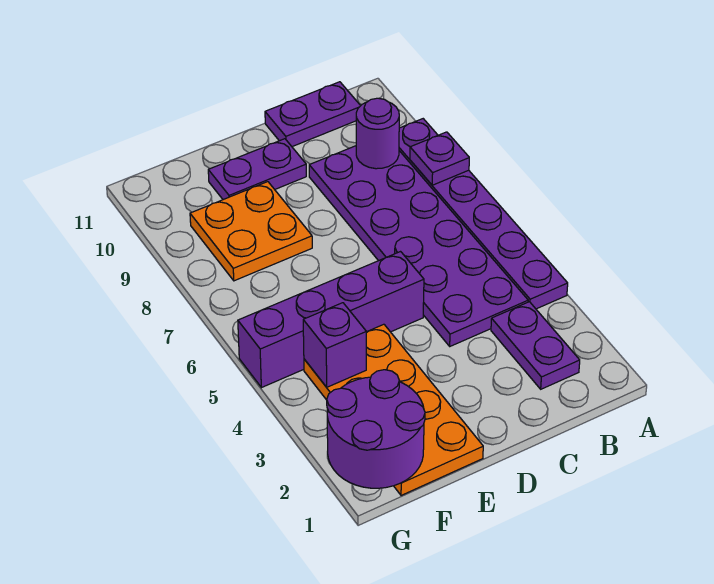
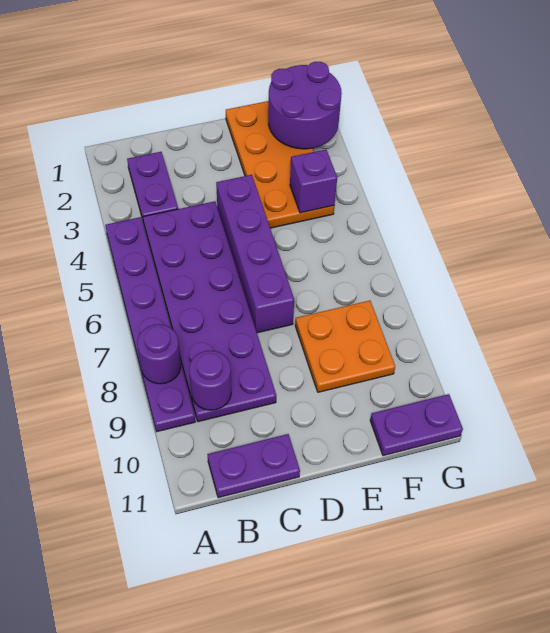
purple plate A8 level 2 -> purple round brick A8 level 2
purple brick D5:G5 level 1 -> purple brick D4:D7 level 1
purple plate D10:E10 level 1 -> purple plate F11:G11 level 1

